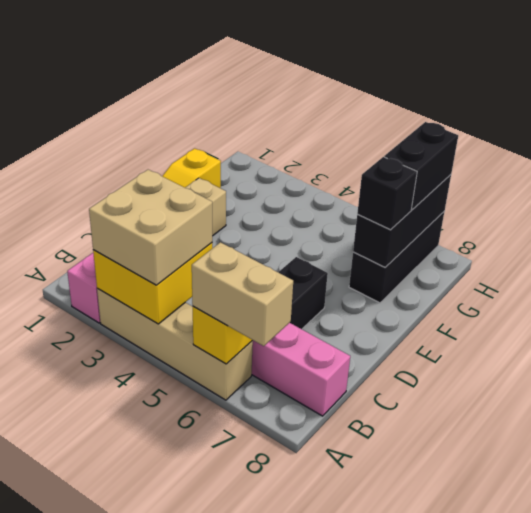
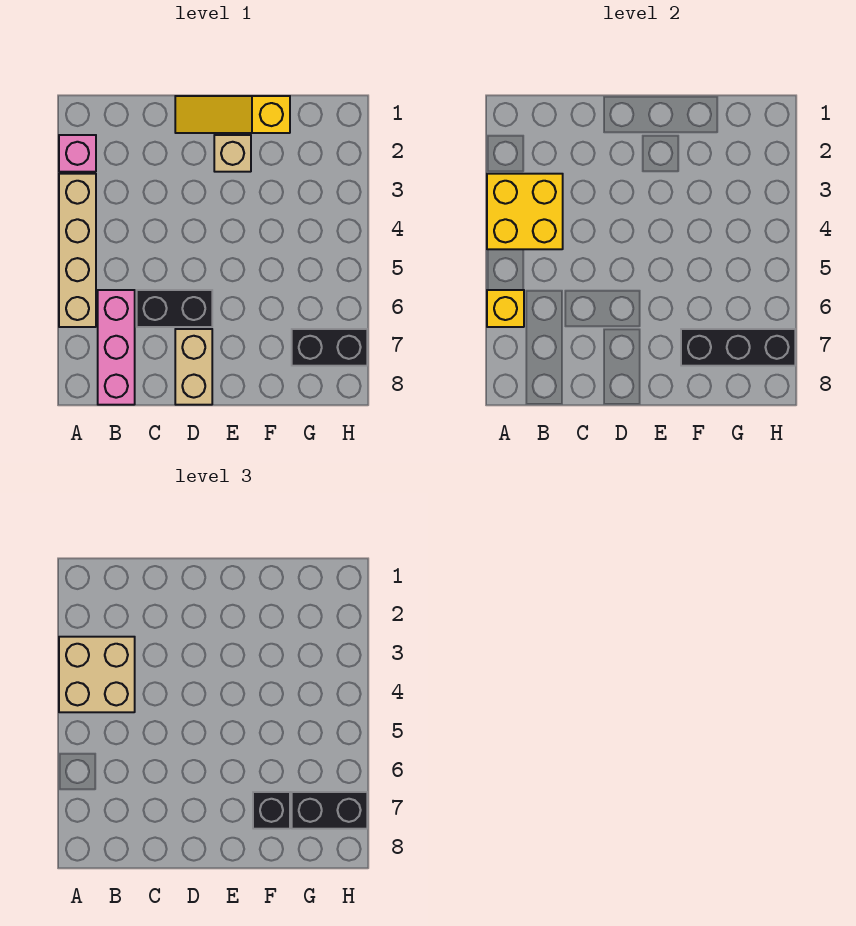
tan brick A6:A7 level 3 -> tan brick D7:D8 level 1
black brick F7:H7 level 1 -> black brick G7:H7 level 1

